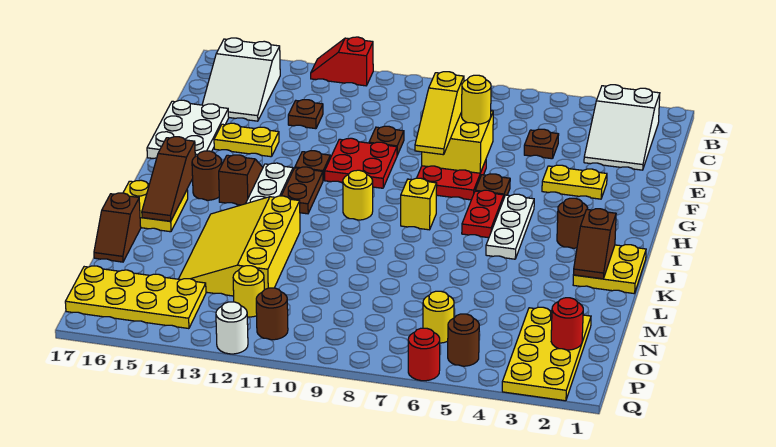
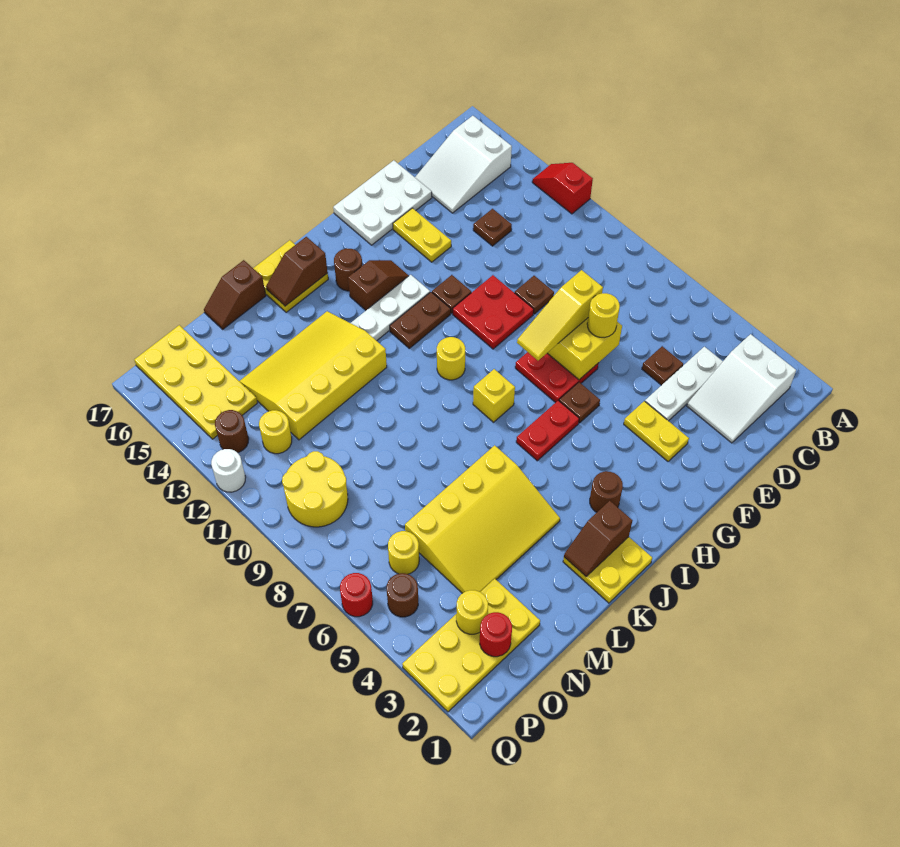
white plate H5:J5 level 1 -> white plate C4:E4 level 1
brown slope I16:K16 level 2 top I -> brown slope J16:K16 level 2 top J
none -> yellow slope K4:N6 level 1 top 6
none -> yellow round brick O3 level 2
none -> yellow round brick O9:P10 level 1
brown round brick P11 level 1 -> brown round brick P13 level 1

